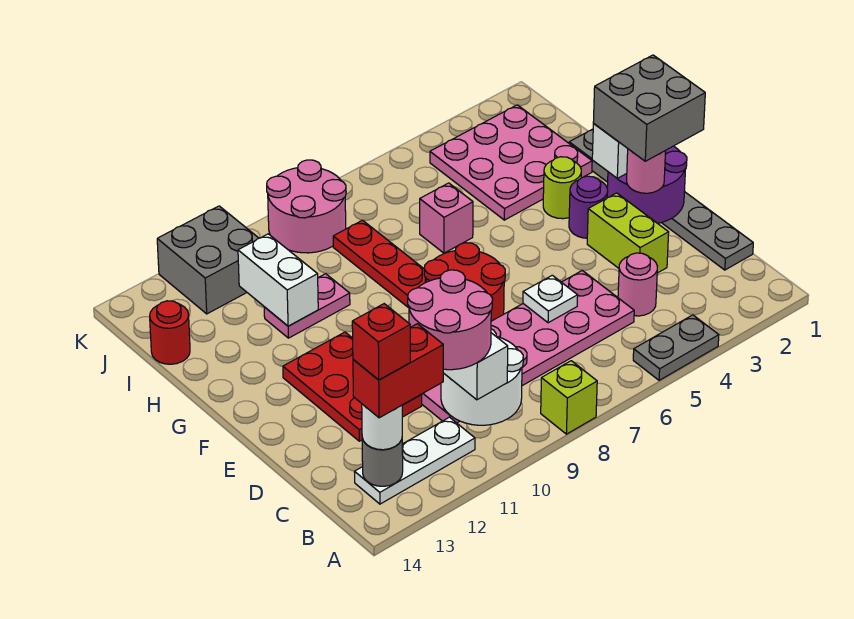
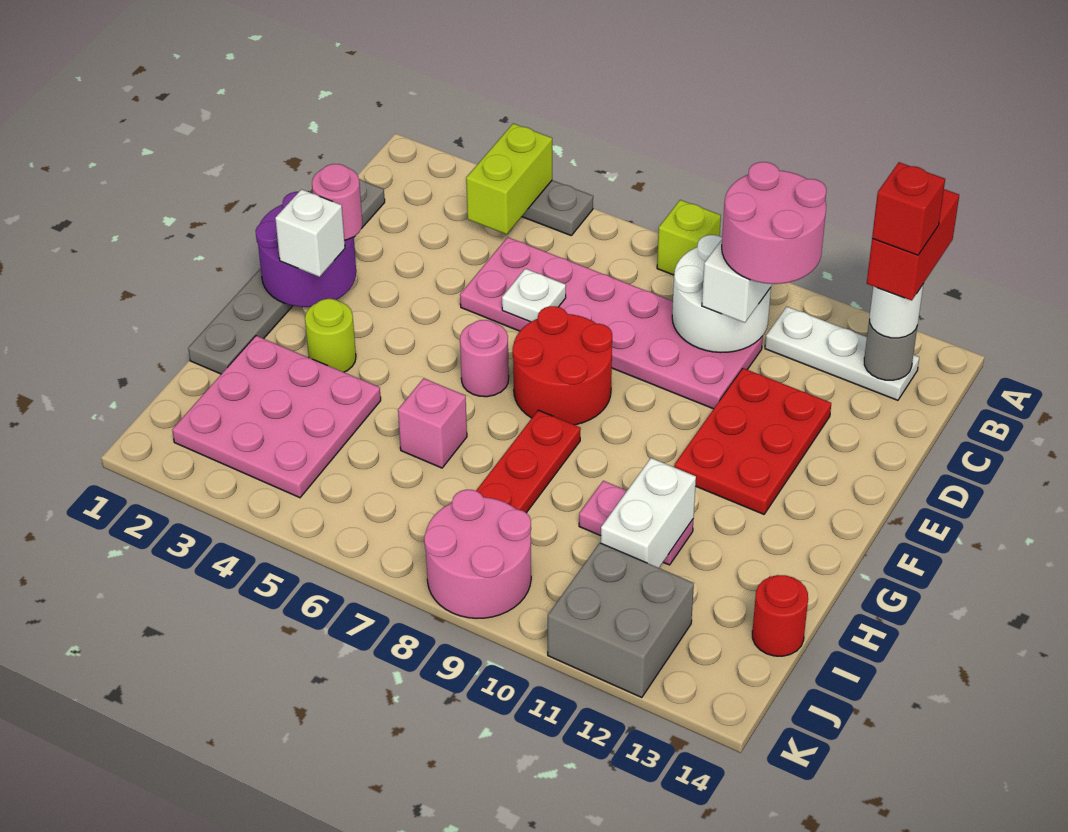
red brick B12:B13 level 4 -> red brick A13:B13 level 4
pink round brick C4 level 1 -> pink round brick F6 level 1
lime brick D3:E3 level 1 -> lime brick A4:B4 level 2
grey brick E1:F2 level 4 -> none
purple round brick F3 level 1 -> none

